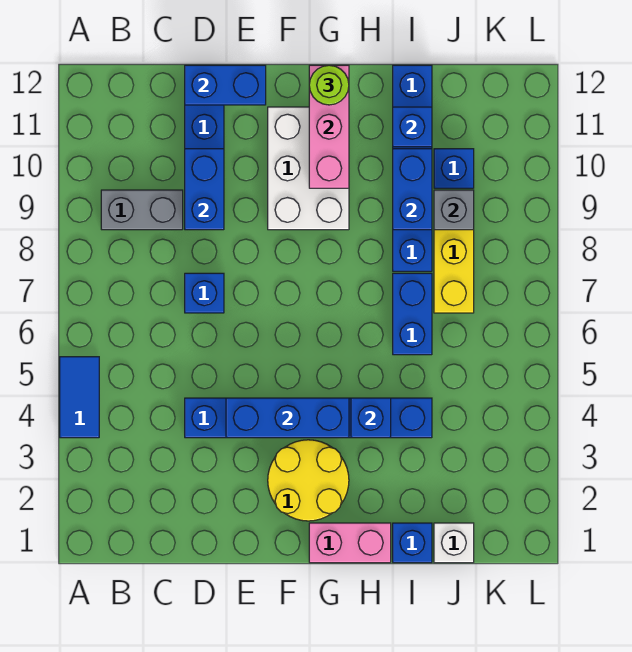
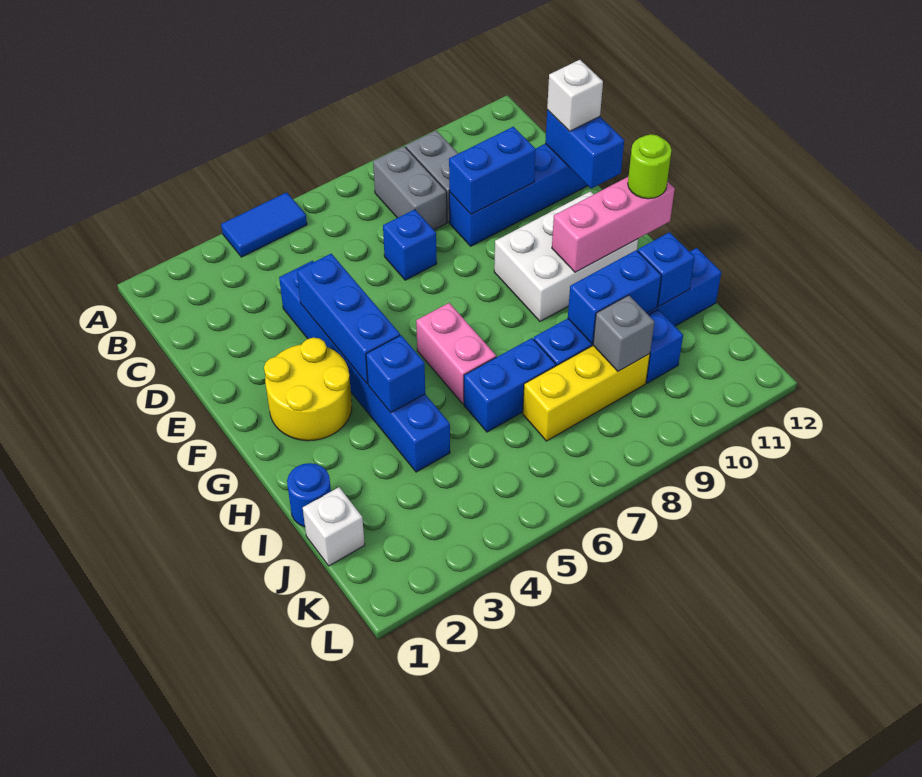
none -> grey brick B8:C8 level 1
none -> white brick D12 level 3
pink brick G1:H1 level 1 -> pink brick G6:H6 level 1
blue brick I1 level 1 -> blue round brick I1 level 1

